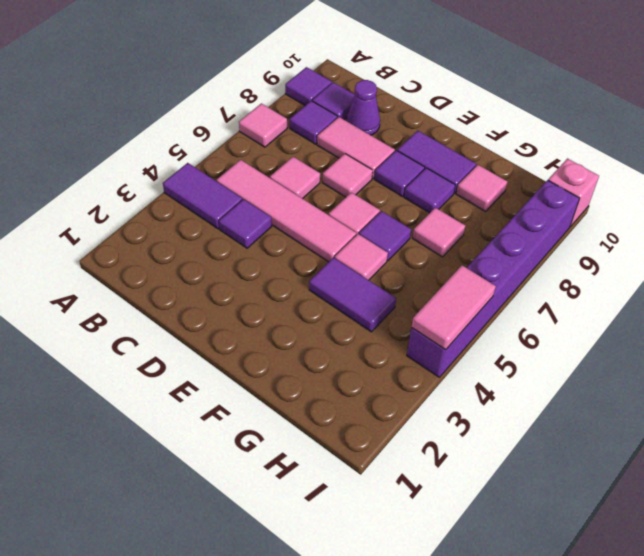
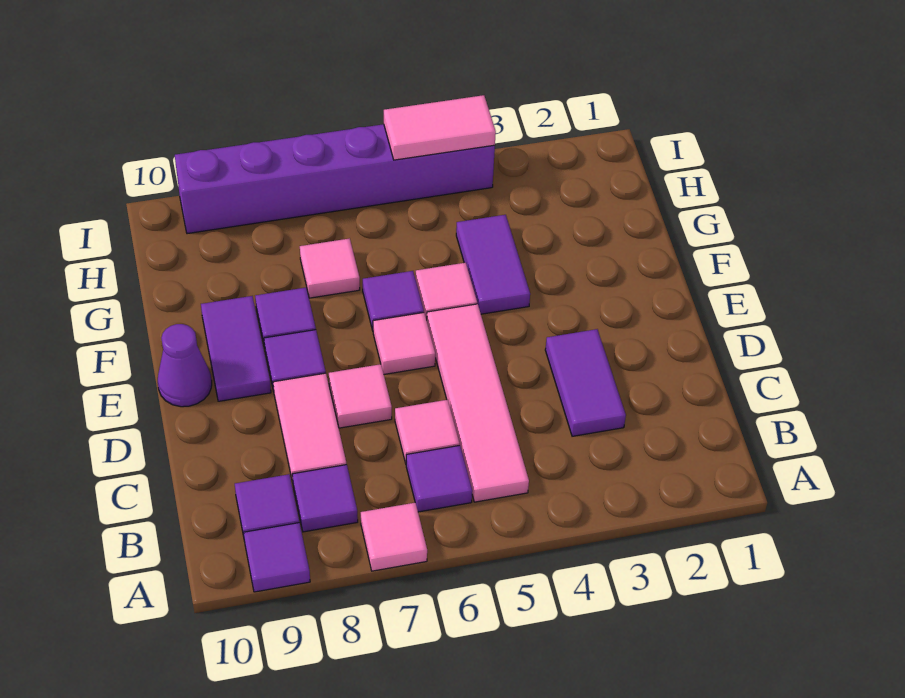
purple tile A4:B4 level 1 -> purple tile C3:D3 level 1
purple tile C4 level 1 -> purple tile B6 level 1
purple cone C9 level 1 -> purple cone E10 level 1
pink tile G9 level 1 -> none
pink brick I10 level 1 -> none

